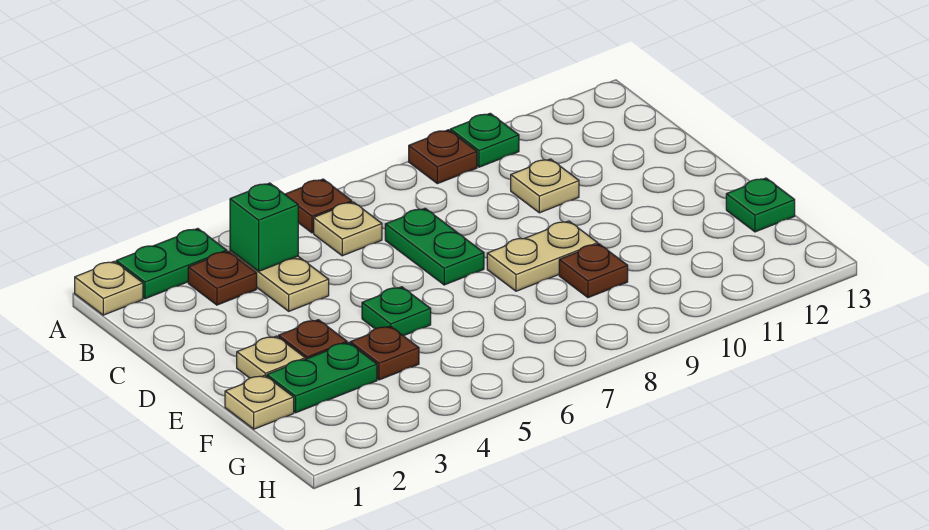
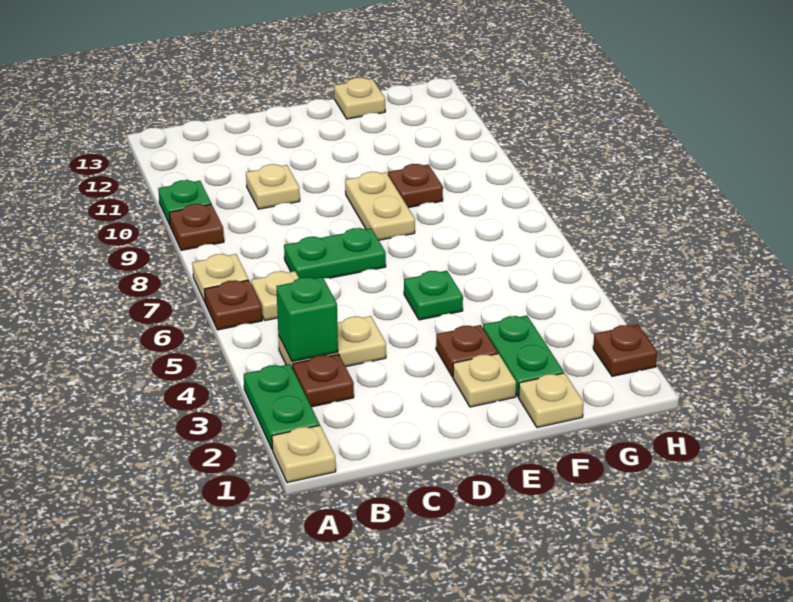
none -> tan plate A7 level 1
brown plate F4 level 1 -> brown plate H2 level 1
green plate F13 level 1 -> tan plate F13 level 1

